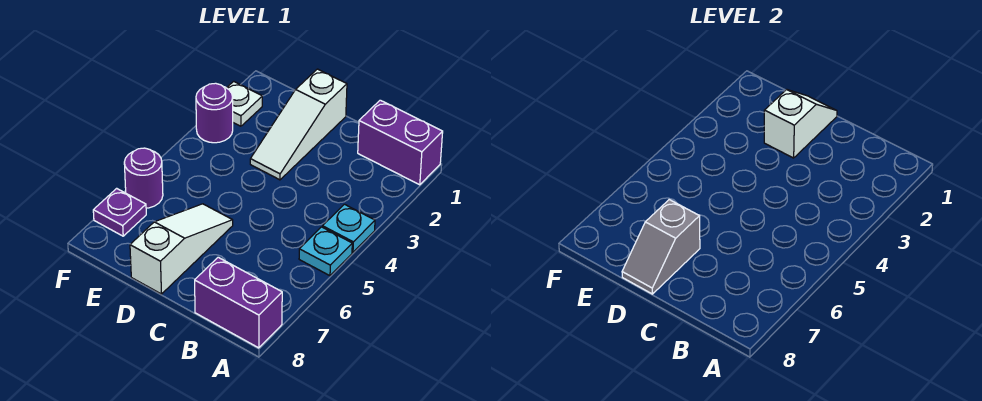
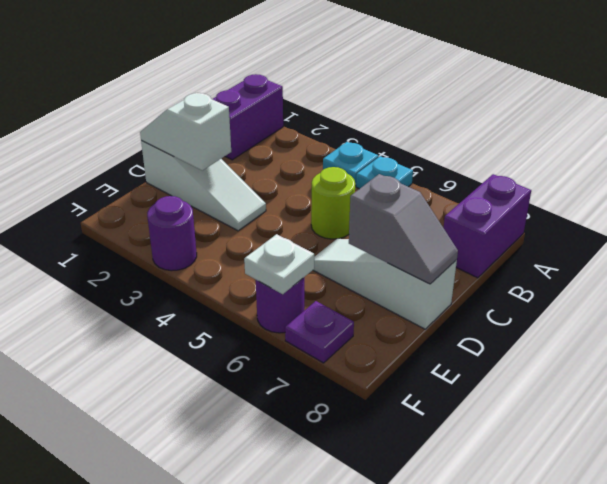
none -> lime round brick C5 level 1
white plate F2 level 1 -> white plate F6 level 2

